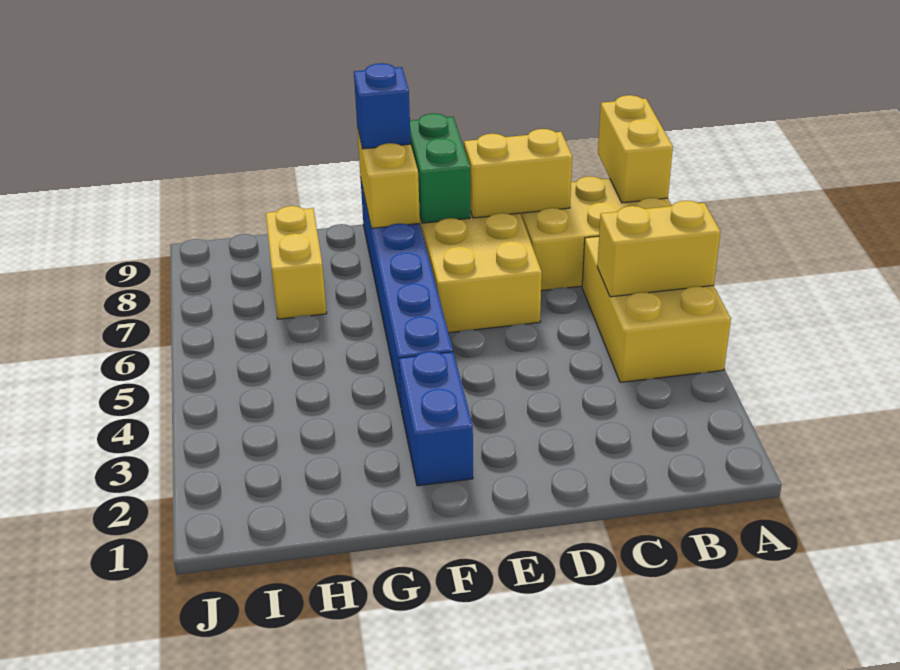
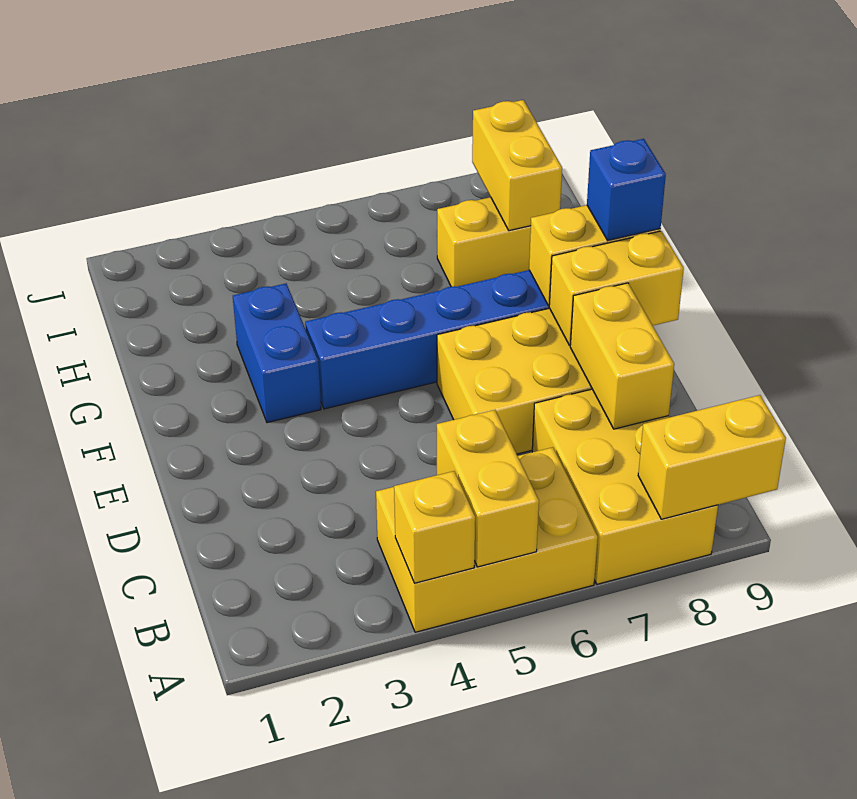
none -> yellow brick A4 level 2
green brick E8:E9 level 2 -> yellow brick E8:E9 level 2
blue brick F2:F3 level 1 -> blue brick F3:G3 level 1
none -> yellow brick H8:I8 level 2

